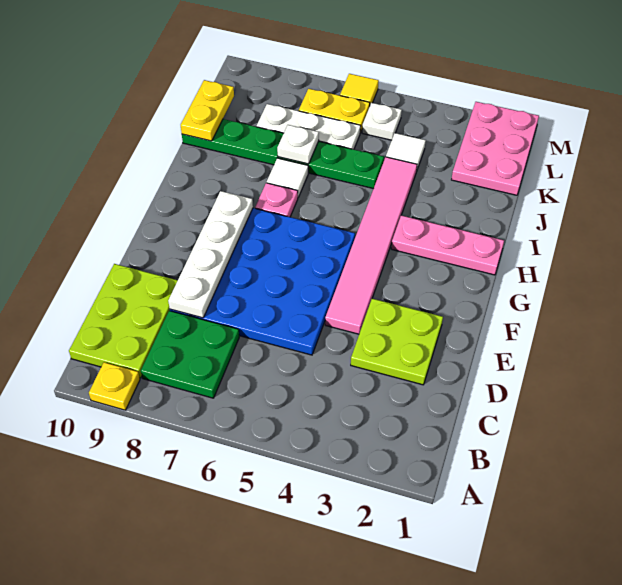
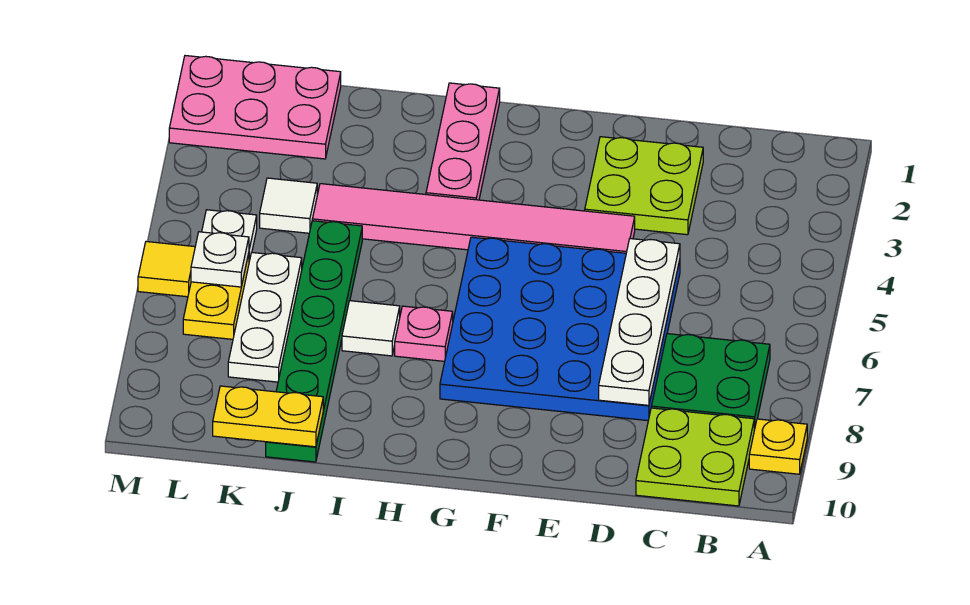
lime plate B9:D10 level 1 -> lime plate B9:C10 level 1
white plate D8:G8 level 2 -> white plate D5:D8 level 2
white plate J7 level 2 -> white plate L6 level 2

